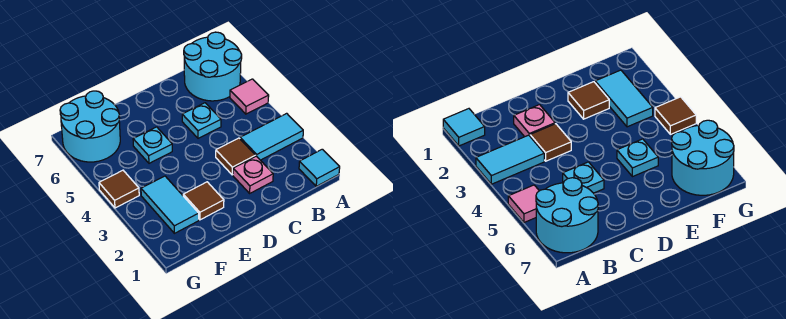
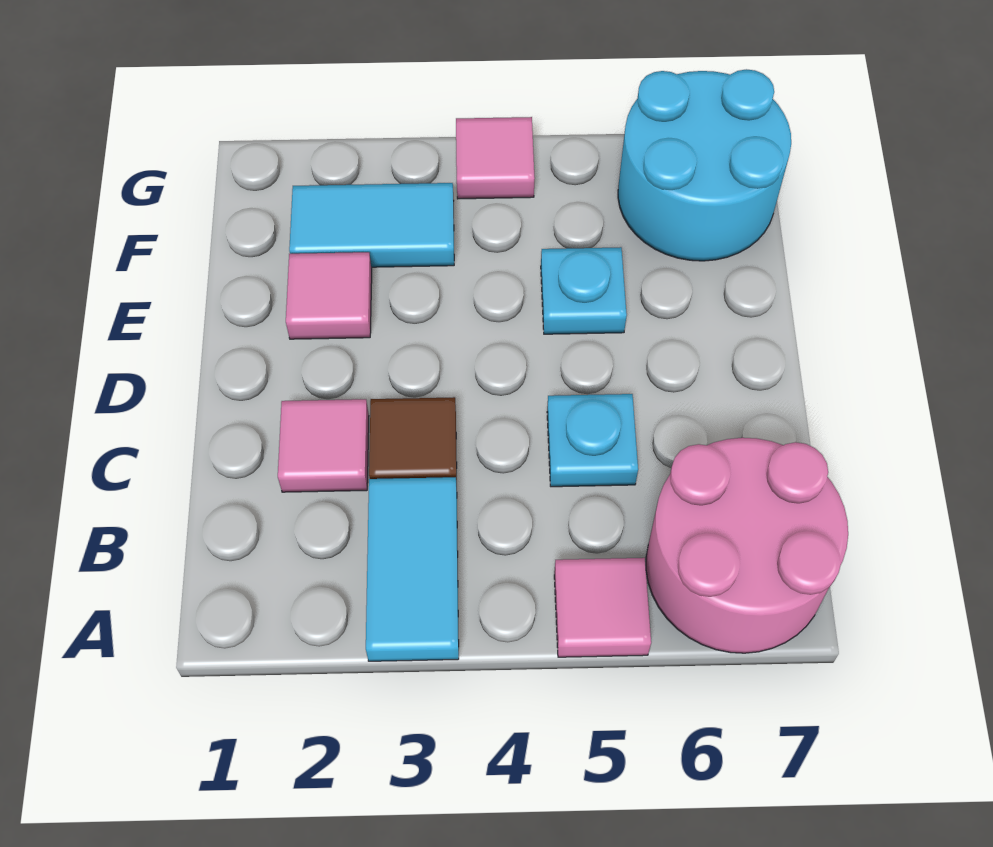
cyan tile A1 level 1 -> none
cyan round brick A6:B7 level 1 -> pink round brick A6:B7 level 1
pink plate C2 level 1 -> pink tile C2 level 1
brown tile E2 level 1 -> pink tile E2 level 1
brown tile G4 level 1 -> pink tile G4 level 1

